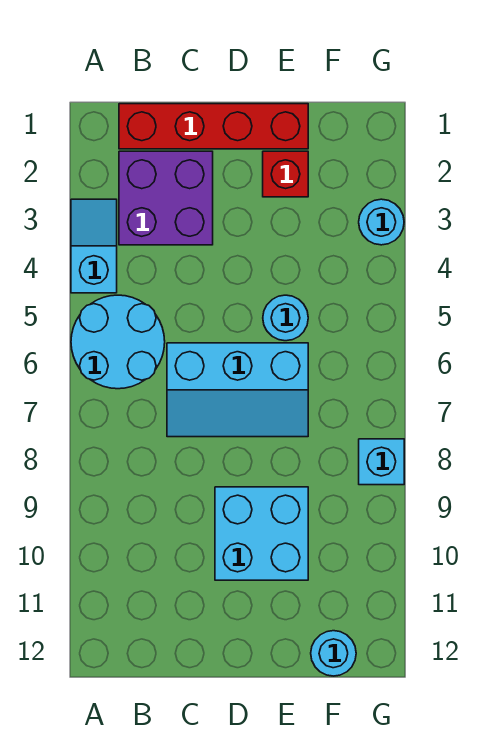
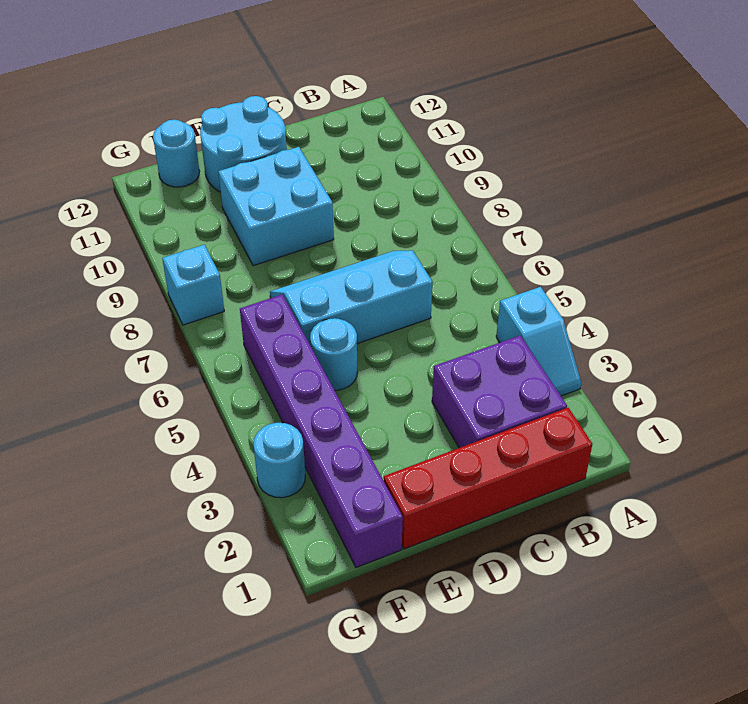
cyan round brick A5:B6 level 1 -> cyan round brick D11:E12 level 1
red brick E2 level 1 -> none
none -> purple brick F1:F6 level 1

